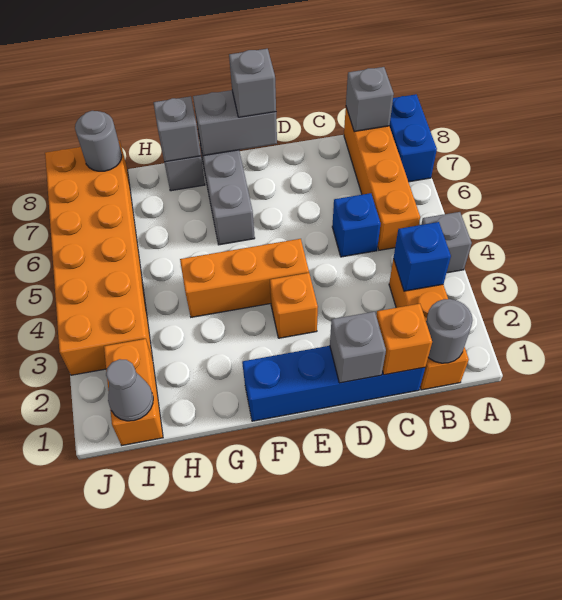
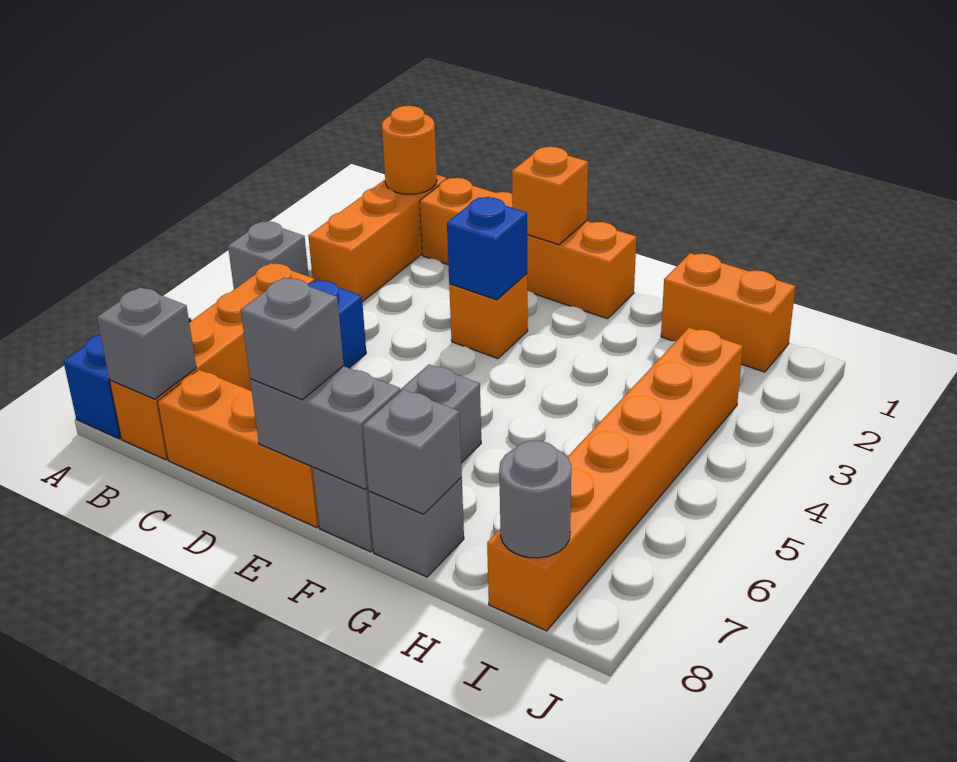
grey round brick B1 level 2 -> orange round brick B1 level 2
blue brick B3 level 2 -> blue brick E3 level 2
blue brick C1:F1 level 1 -> orange brick C1:F1 level 1
orange brick C1 level 2 -> orange brick E1 level 2
grey brick D1 level 2 -> none
orange brick E4:G4 level 1 -> orange brick C8:E8 level 1
orange brick I1:I2 level 1 -> orange brick H1:I1 level 1
grey cone I1 level 2 -> none
orange brick I3:J8 level 1 -> orange brick I3:I8 level 1

